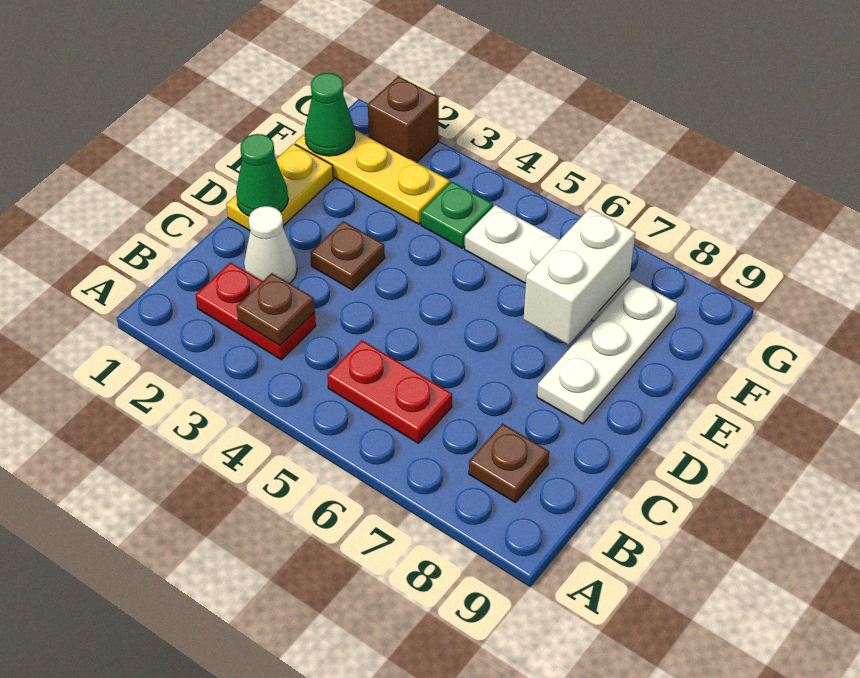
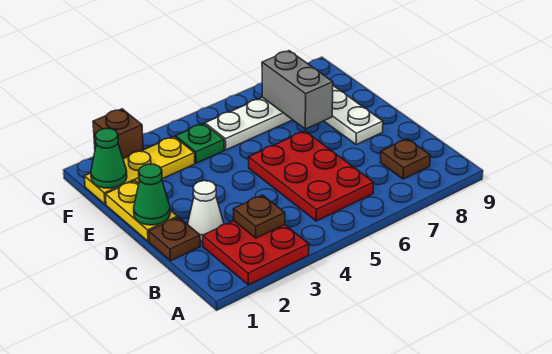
red plate B2:B3 level 1 -> red plate A2:B3 level 1
red plate B5:B6 level 1 -> red plate B5:D6 level 1
brown plate D3 level 1 -> brown plate C1 level 1
white brick E7:F7 level 2 -> grey brick E7:F7 level 2

